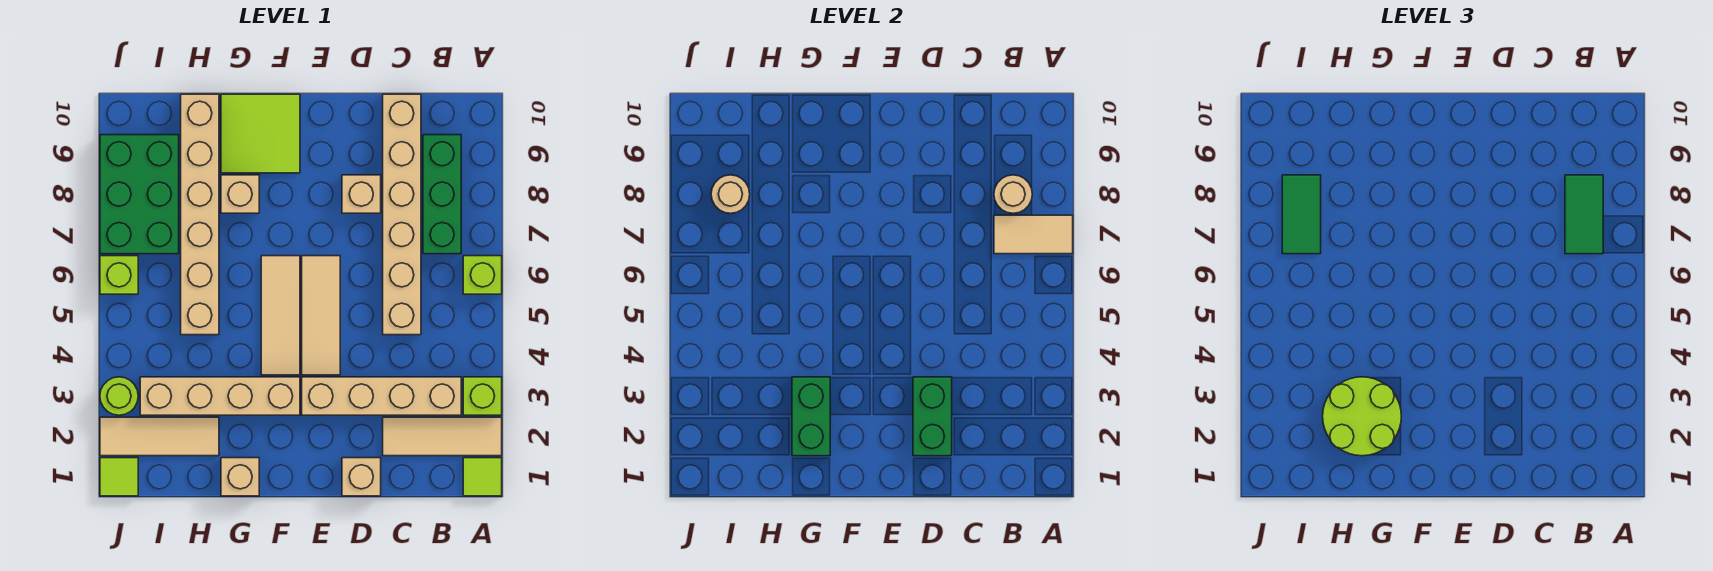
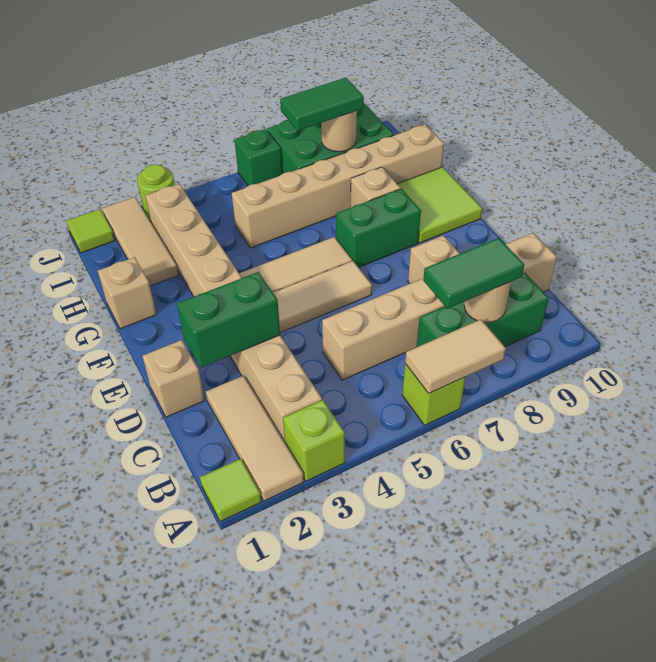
tan tile A7:B7 level 2 -> tan tile A6:A7 level 2
green brick G2:G3 level 2 -> green brick F7:F8 level 1
lime round brick G2:H3 level 3 -> none
lime brick J6 level 1 -> green brick J6 level 1

